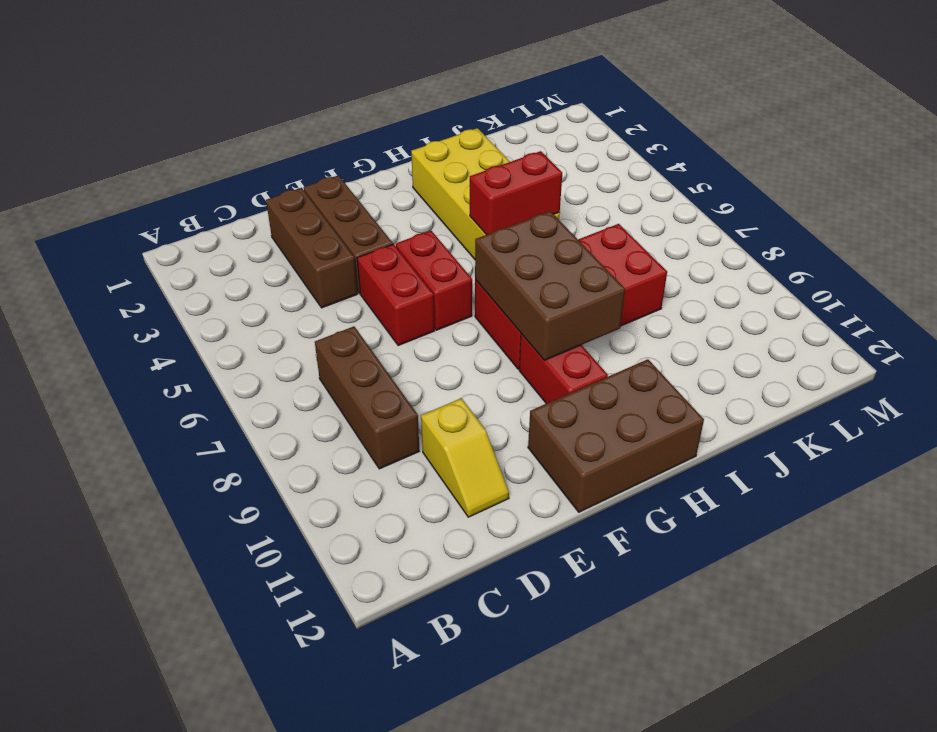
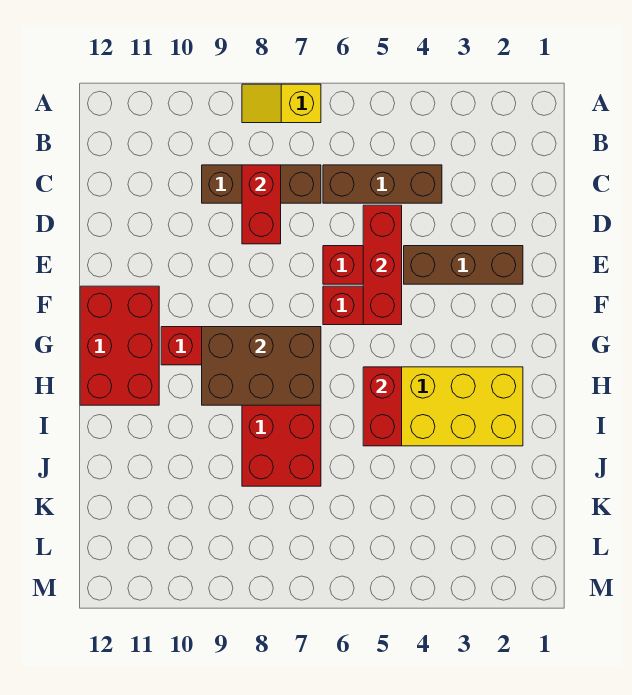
none -> red brick C8:D8 level 2
brown brick D2:D4 level 1 -> brown brick C4:C6 level 1
none -> red brick D5:F5 level 2
yellow slope D10:D11 level 1 top 10 -> yellow slope A7:A8 level 1 top 7
brown brick F11:H12 level 1 -> red brick F11:H12 level 1

